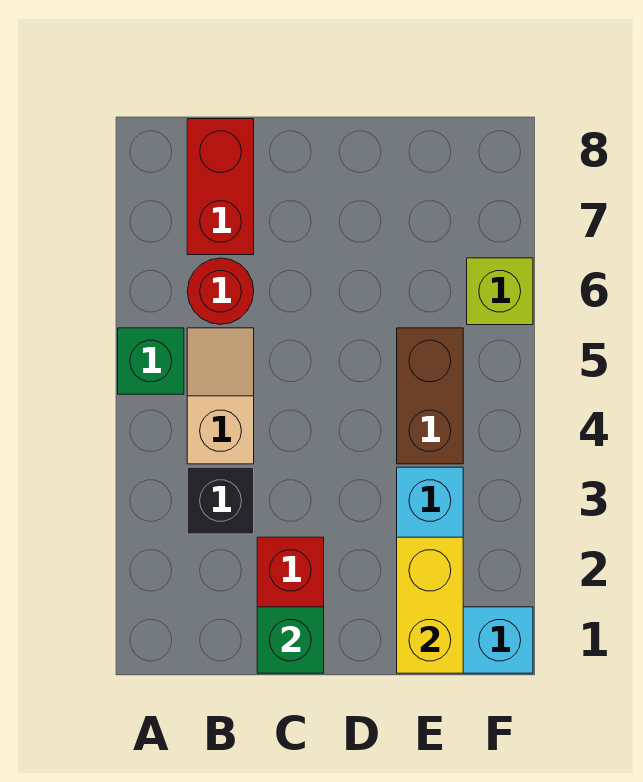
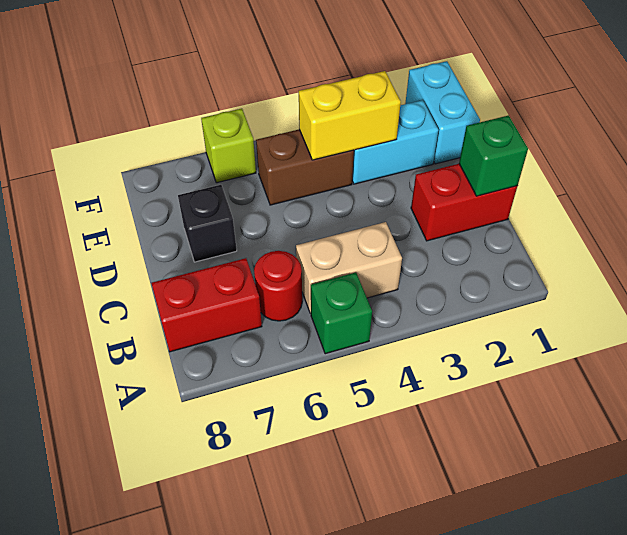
black brick B3 level 1 -> black brick D7 level 1
tan slope B4:B5 level 1 top 4 -> tan brick B4:B5 level 1
yellow brick E1:E2 level 2 -> yellow brick E3:E4 level 2

